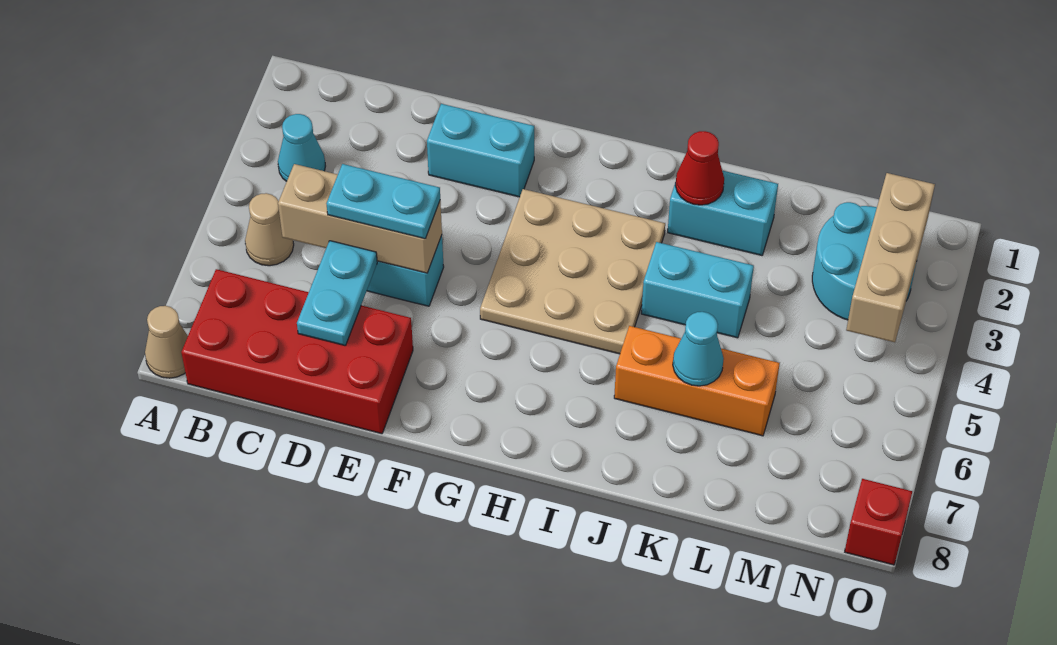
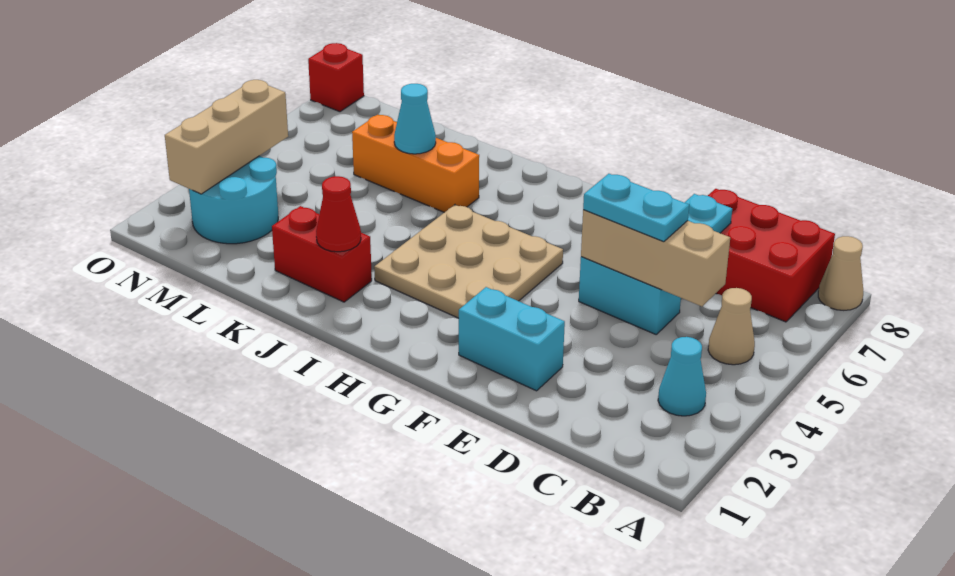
red brick B7:E8 level 1 -> red brick B7:D8 level 1
cyan brick J2:K2 level 1 -> red brick J2:K2 level 1
cyan brick J4:K4 level 1 -> none

